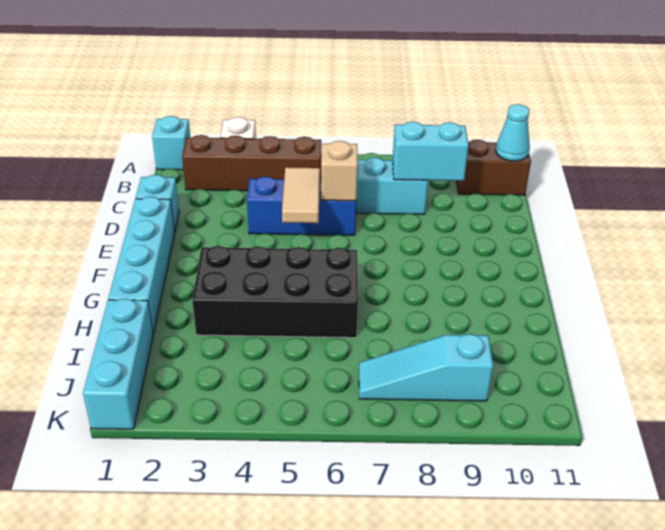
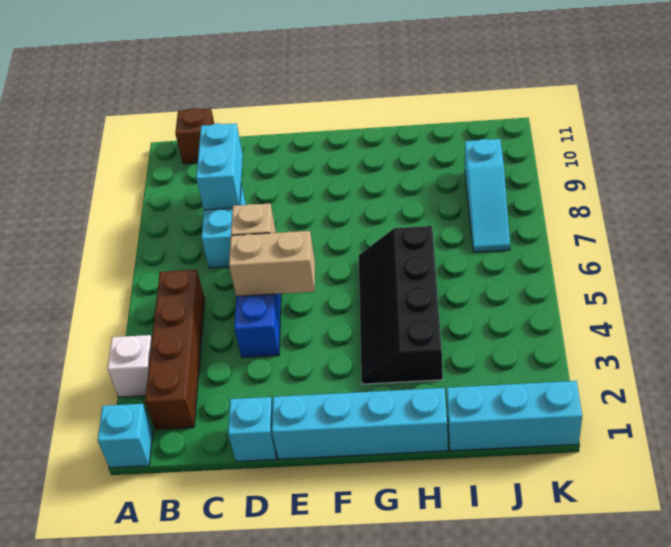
brown brick B10:B11 level 1 -> brown brick B11 level 1
cyan cone B11 level 2 -> none
tan tile D5:E5 level 2 -> tan brick D5:E5 level 2
black brick G3:H6 level 1 -> black slope G3:H6 level 1 top H

